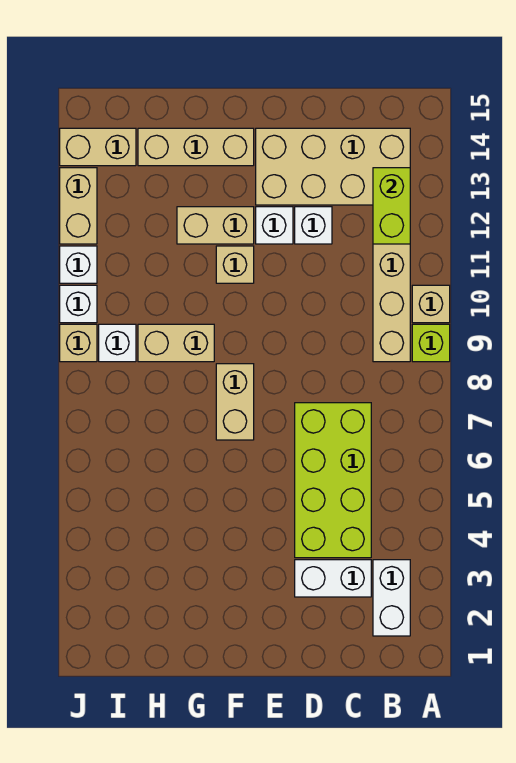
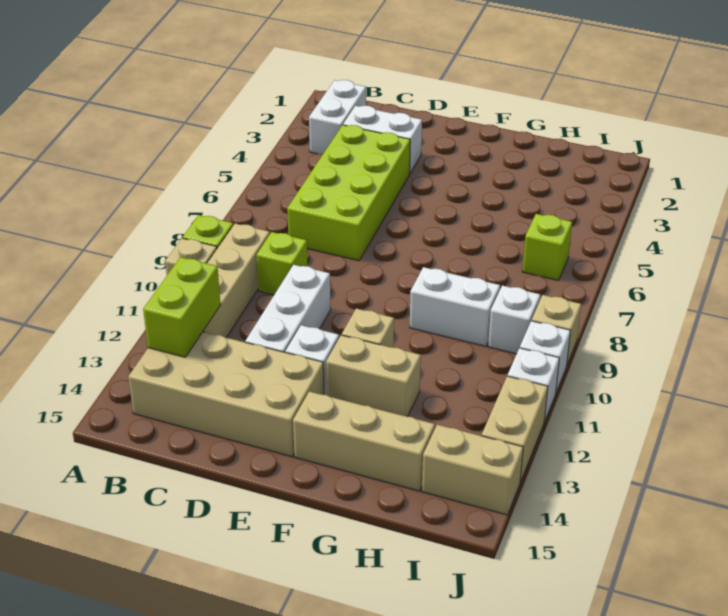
none -> lime brick C9 level 1
white brick D12 level 1 -> white brick D10:D12 level 1
tan brick F7:F8 level 1 -> none
tan brick G9:H9 level 1 -> white brick G9:H9 level 1
none -> lime brick I6 level 1

